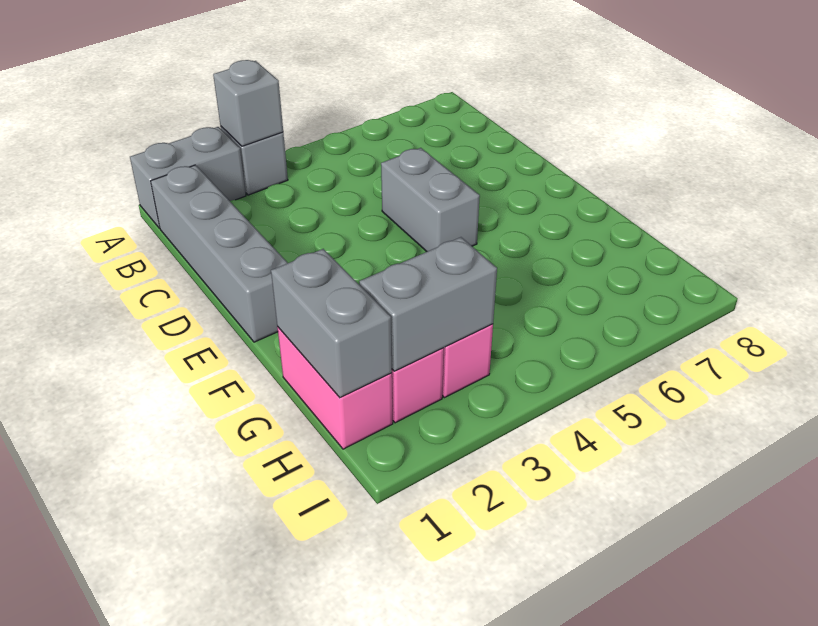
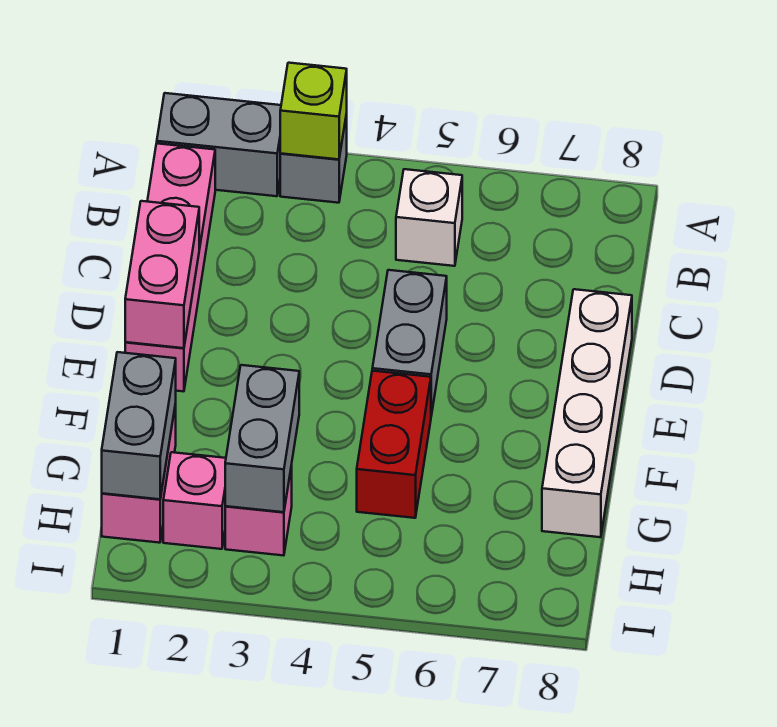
grey brick A3 level 2 -> lime brick A3 level 2
grey brick B1:E1 level 1 -> pink brick B1:E1 level 1
none -> white brick B5 level 1
none -> pink brick D1:E1 level 2
none -> white brick D8:G8 level 1
none -> red brick F5:G5 level 1
grey brick H2:H3 level 2 -> grey brick G3:H3 level 2

